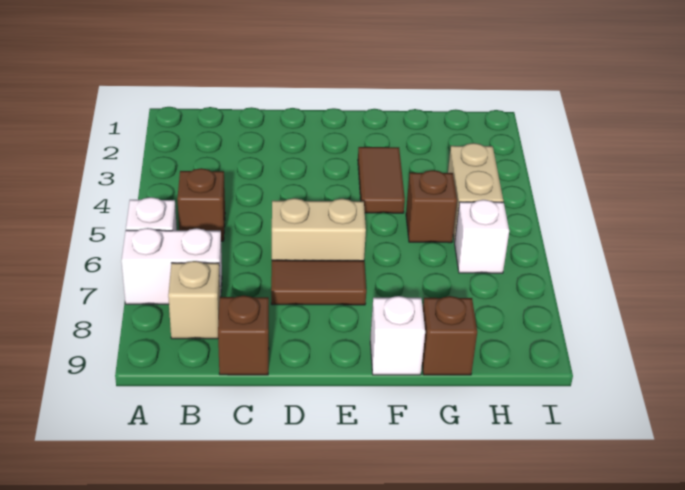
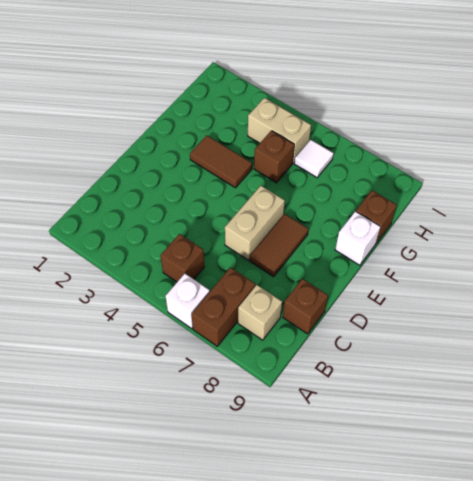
white brick A7:B7 level 1 -> brown brick A7:B7 level 1
white brick H6 level 1 -> white tile H6 level 1

